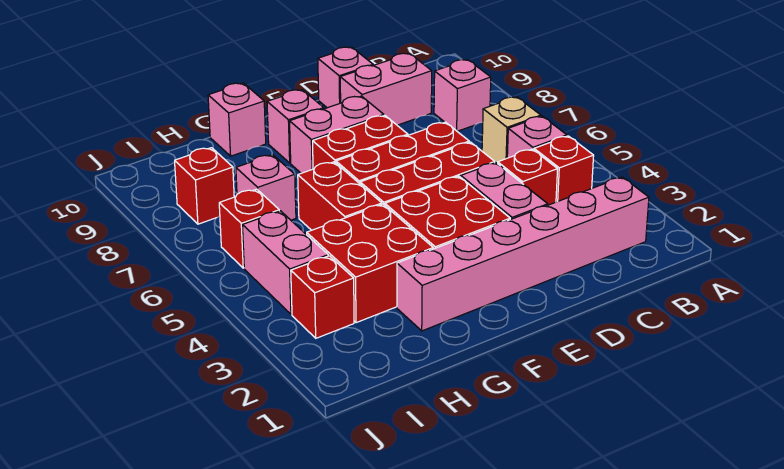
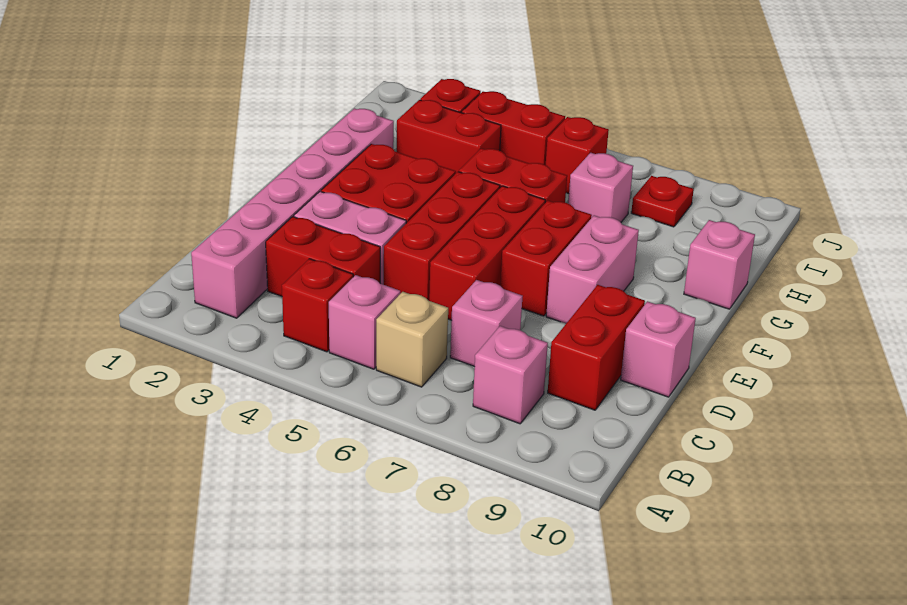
red brick C4 level 1 -> red brick C3:C4 level 1
pink brick C9:D9 level 1 -> red brick C9:D9 level 1
pink brick F9 level 1 -> pink brick C7 level 1
red brick G3:H4 level 1 -> red brick H3:H4 level 1
pink brick I4:I5 level 1 -> red brick I4:I5 level 1
red brick I8 level 1 -> red plate I8 level 1

